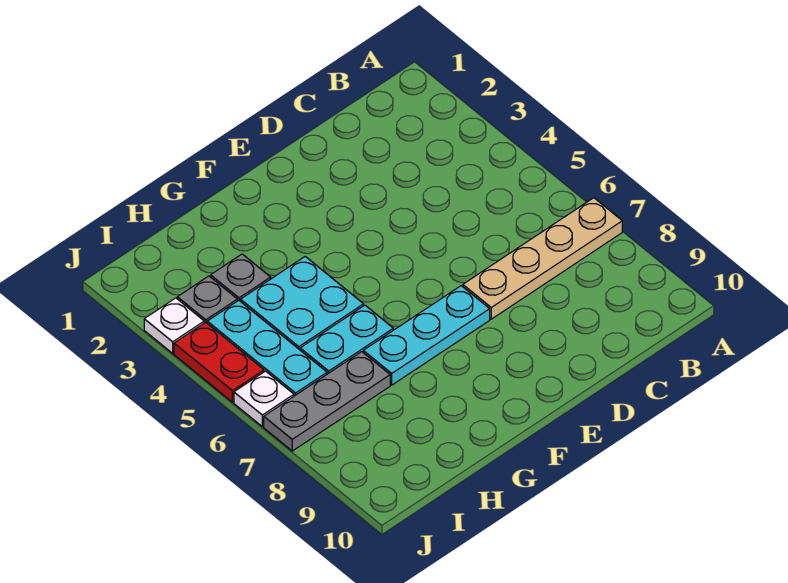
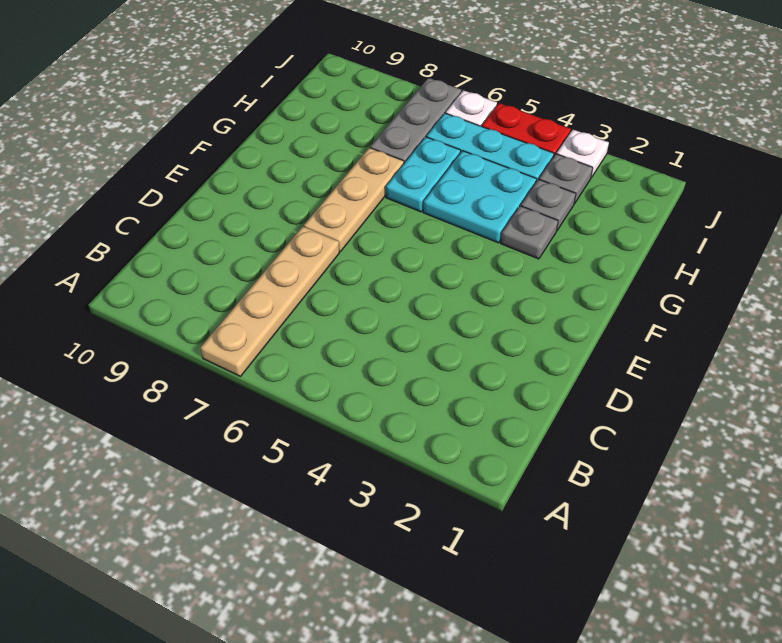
cyan plate E7:G7 level 1 -> tan plate E7:G7 level 1
none -> grey plate G3 level 1

